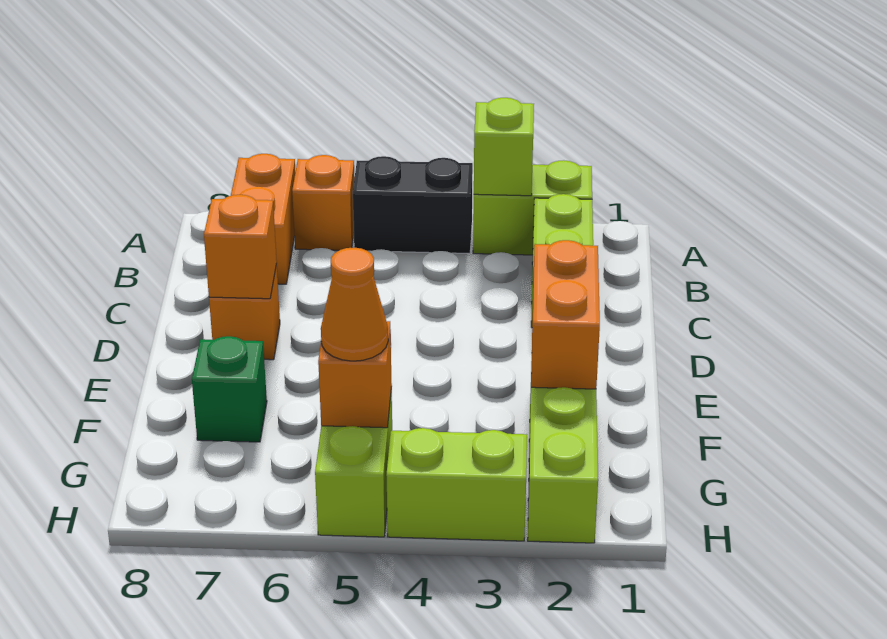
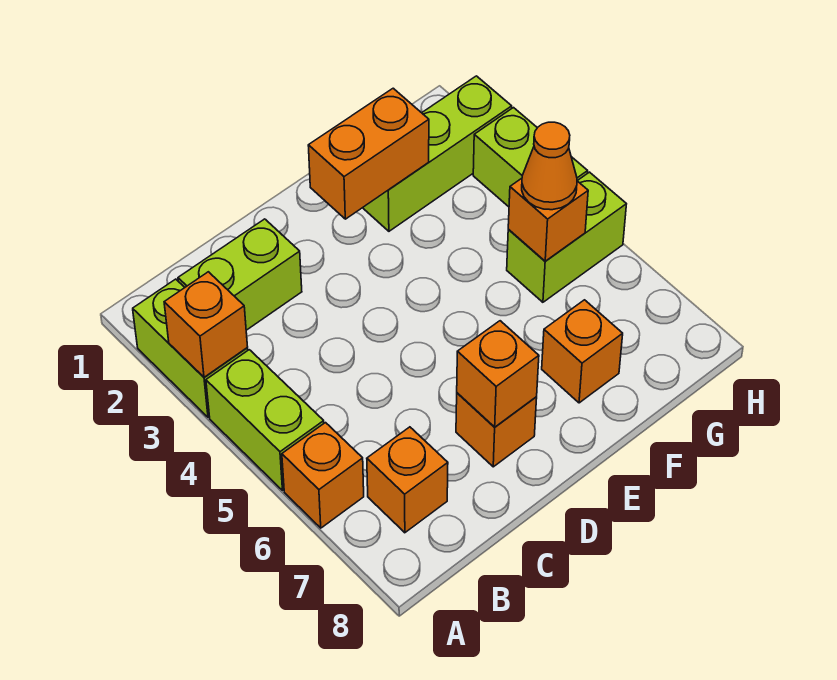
lime brick A3 level 2 -> orange brick A3 level 2
black brick A4:A5 level 1 -> lime brick A4:A5 level 1
orange brick A7:B7 level 1 -> orange brick B7 level 1
green brick F7 level 1 -> orange brick F7 level 1

